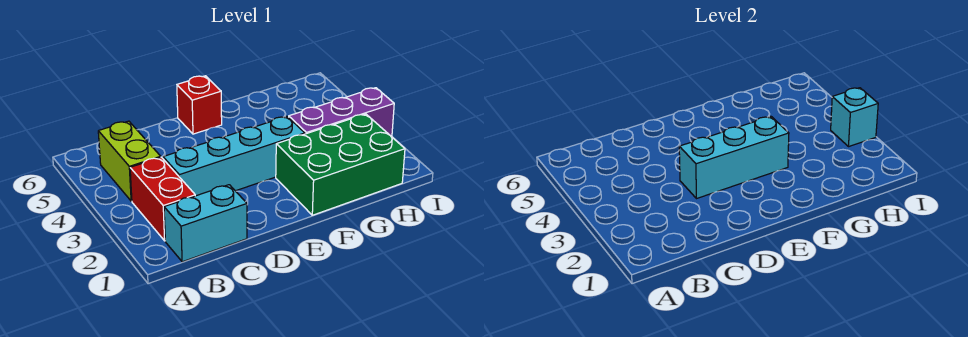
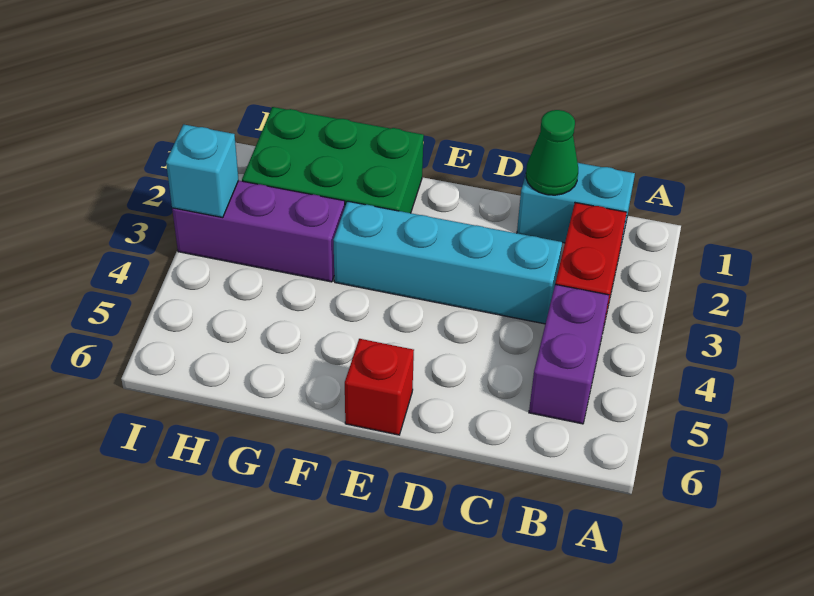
lime brick B4:B5 level 1 -> purple brick B4:B5 level 1
none -> green cone C1 level 2
cyan brick D3:F3 level 2 -> none

